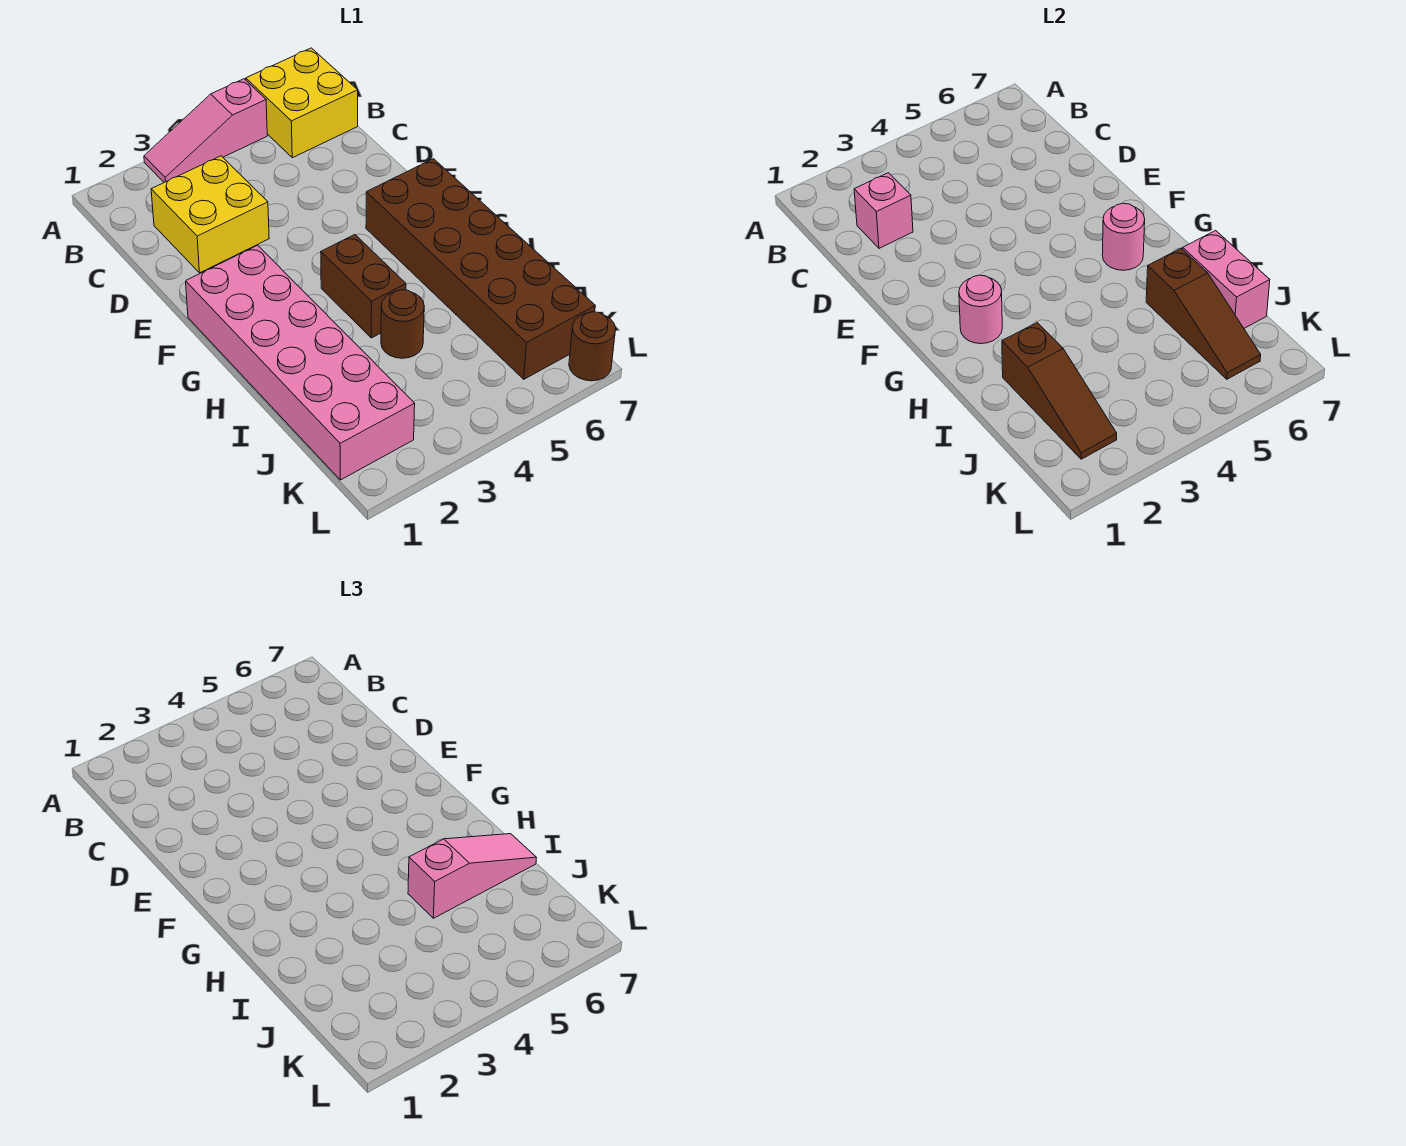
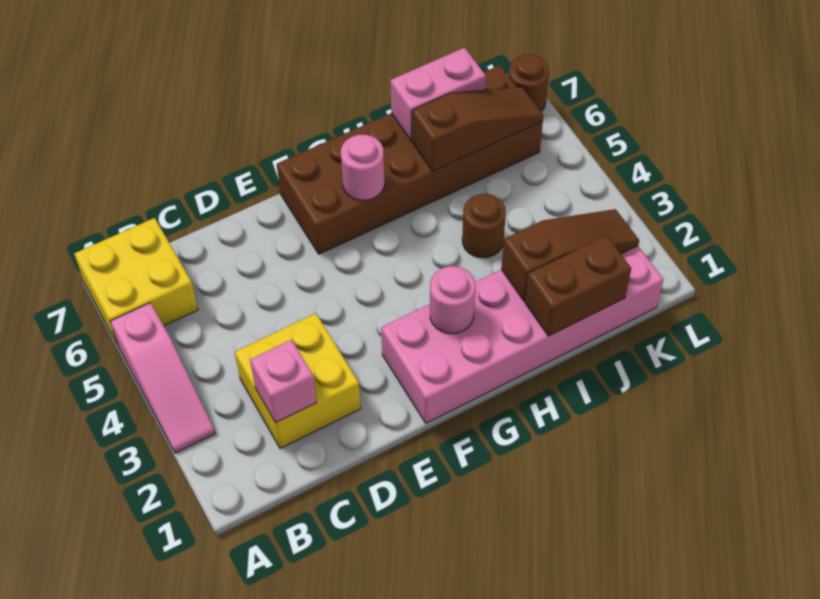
brown brick G4:H4 level 1 -> brown brick I1:J1 level 2
pink slope I5:I7 level 3 top 5 -> none

